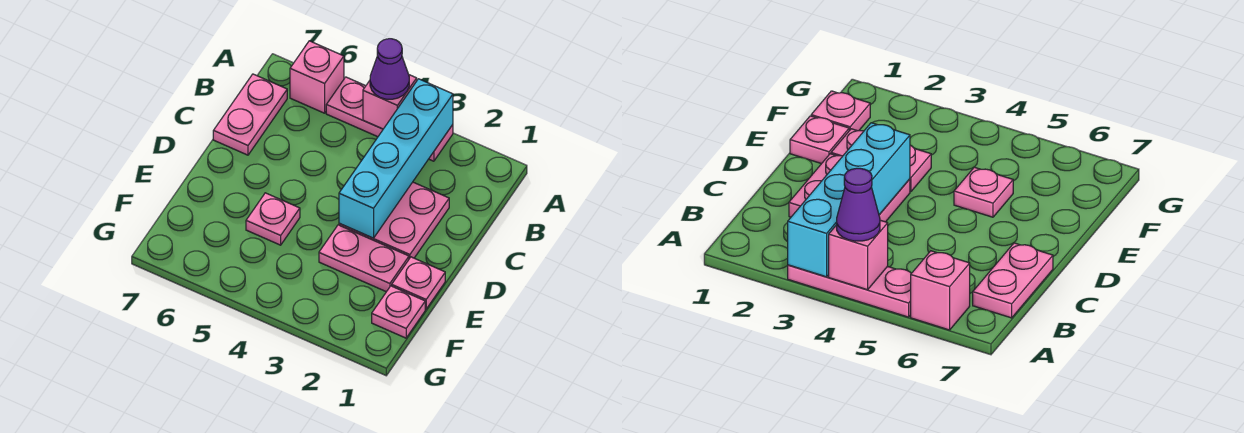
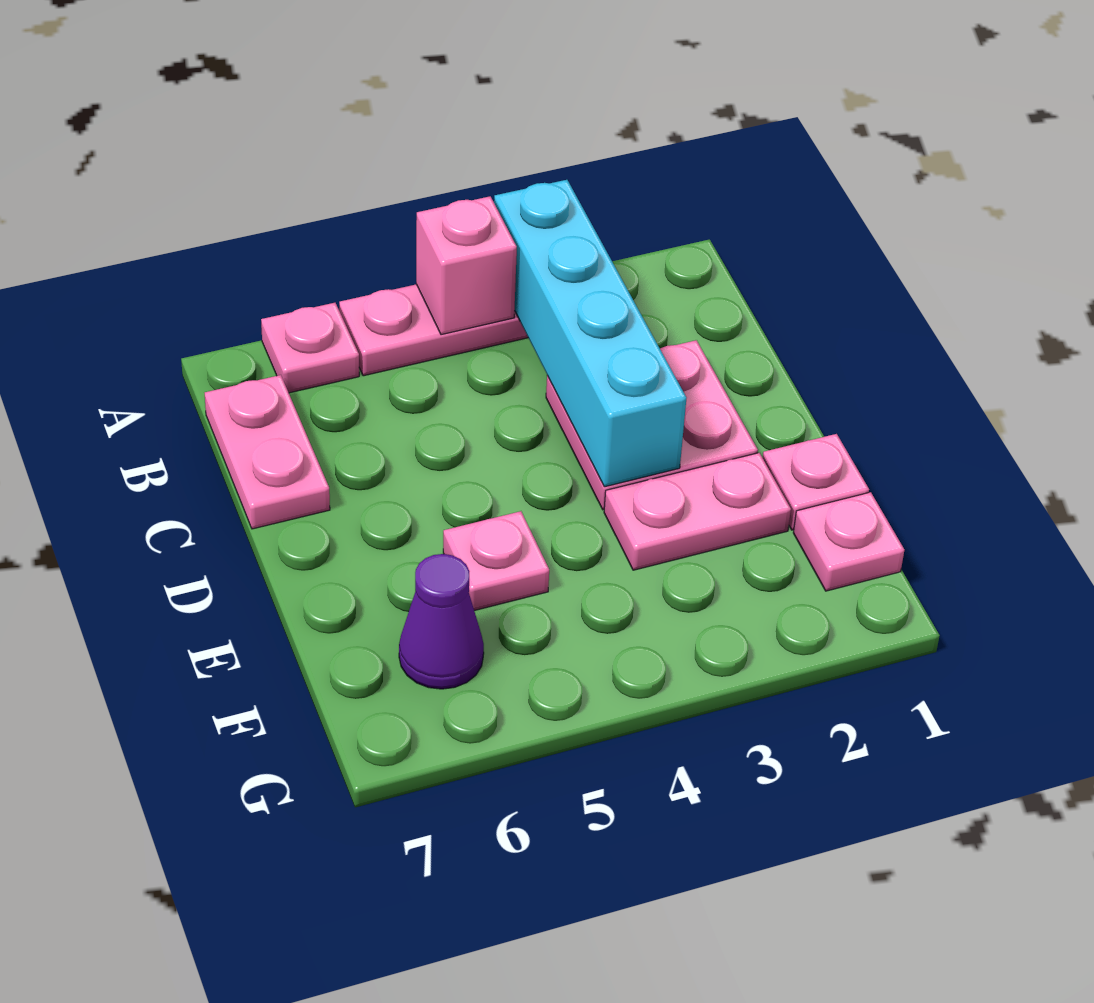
purple cone A4 level 3 -> purple cone F6 level 1
pink brick A6 level 1 -> pink plate A6 level 1

